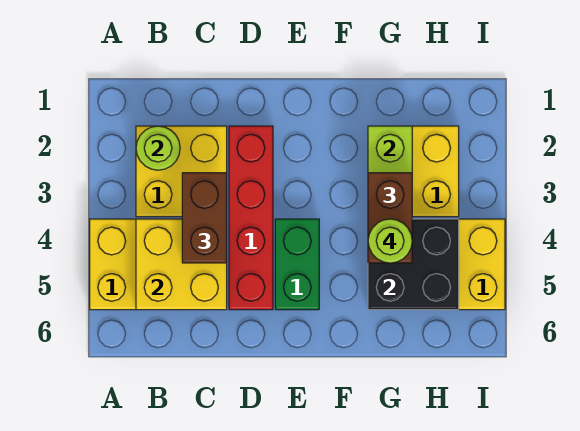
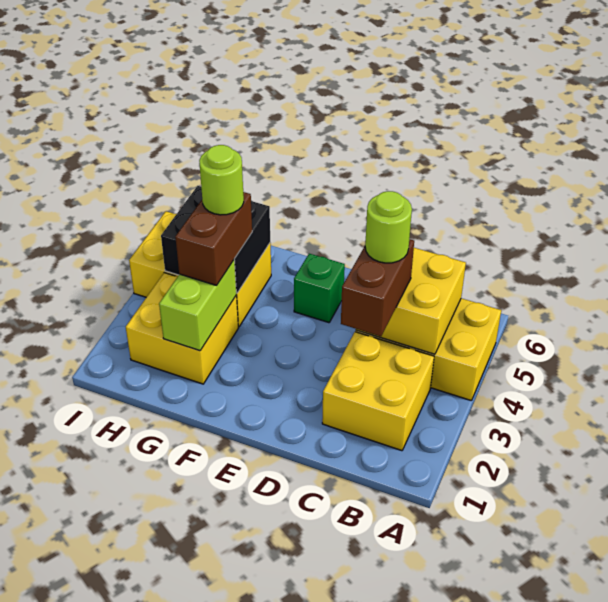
lime round brick B2 level 2 -> lime round brick C4 level 4
red brick D2:D5 level 1 -> none
green brick E4:E5 level 1 -> green brick E5 level 1

